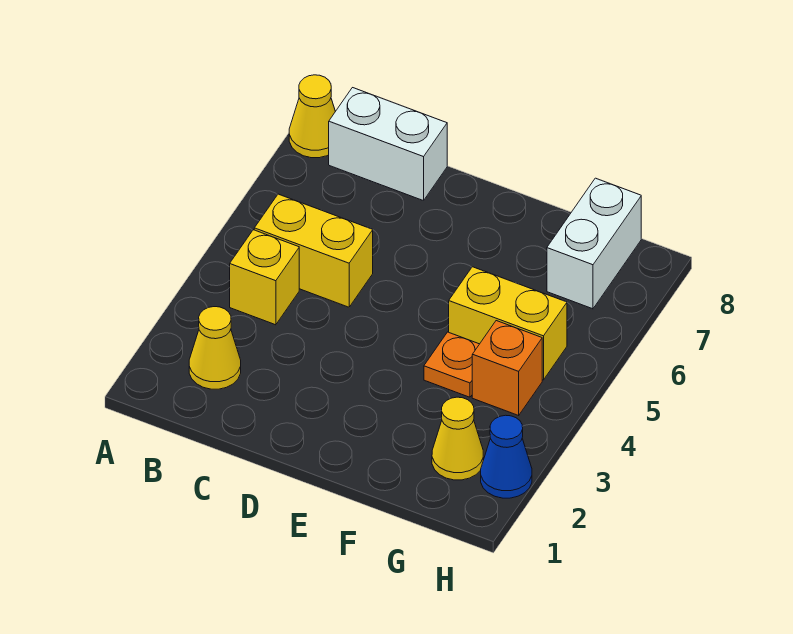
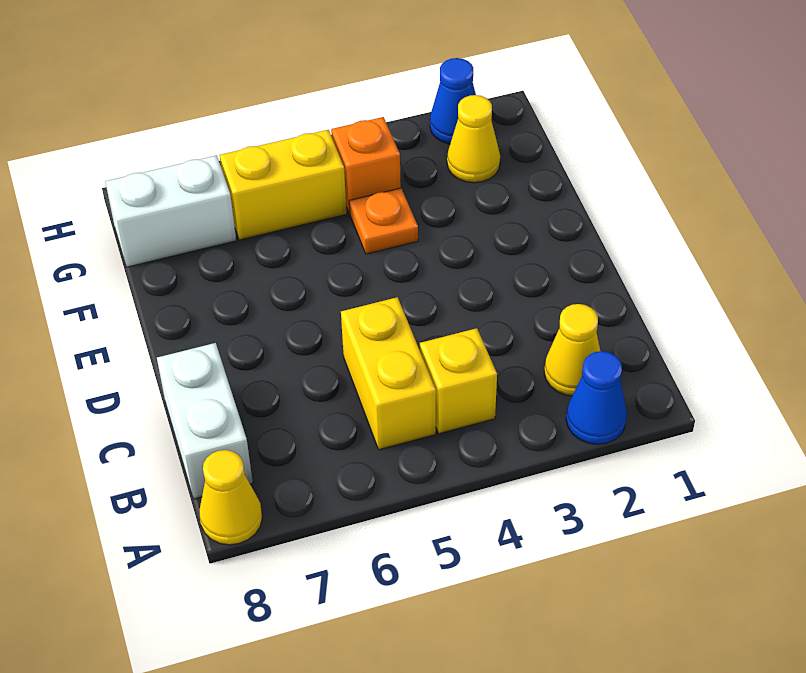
none -> blue cone A2 level 1
yellow brick F5:G5 level 1 -> yellow brick G5:G6 level 1

